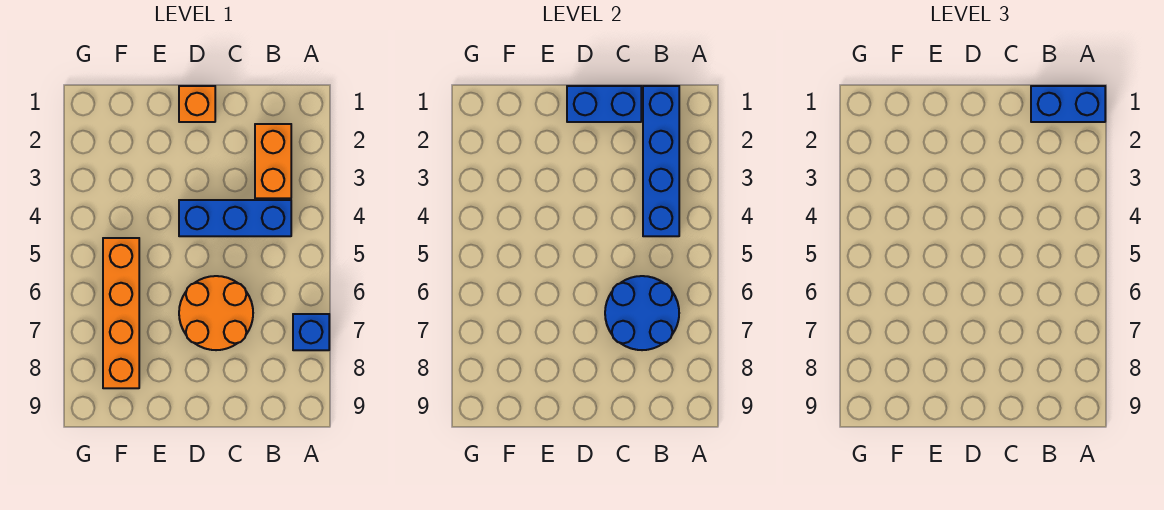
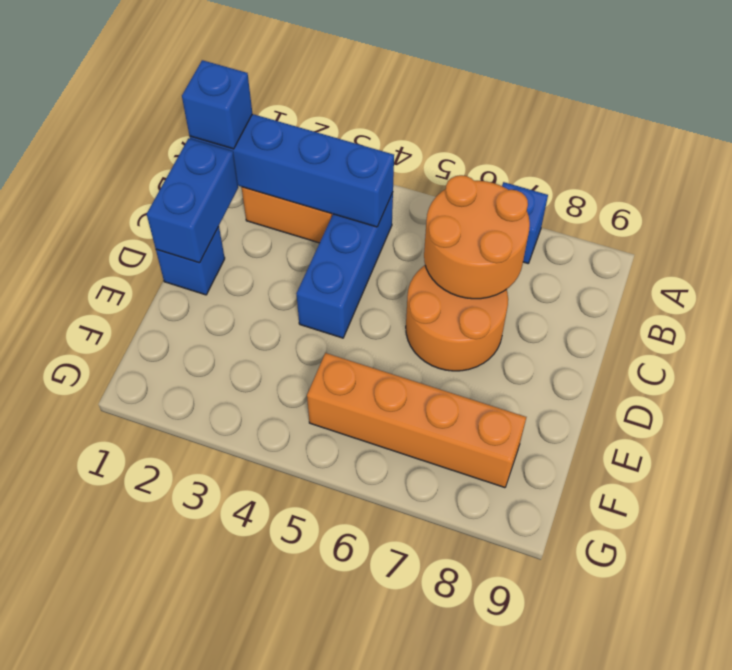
blue brick A1:B1 level 3 -> blue brick B1 level 3
blue round brick B6:C7 level 2 -> orange round brick B6:C7 level 2
orange brick D1 level 1 -> blue brick D1 level 1

